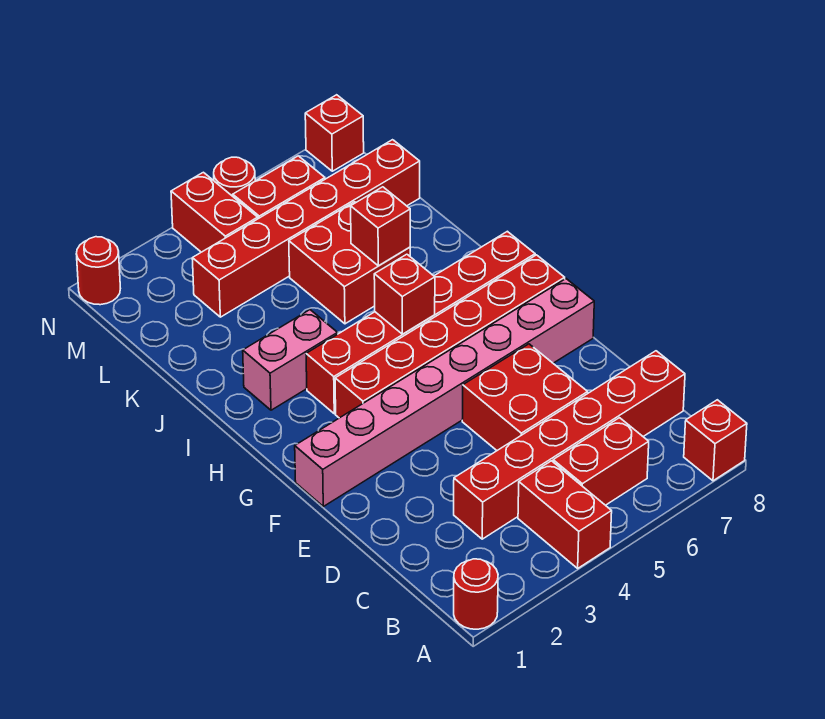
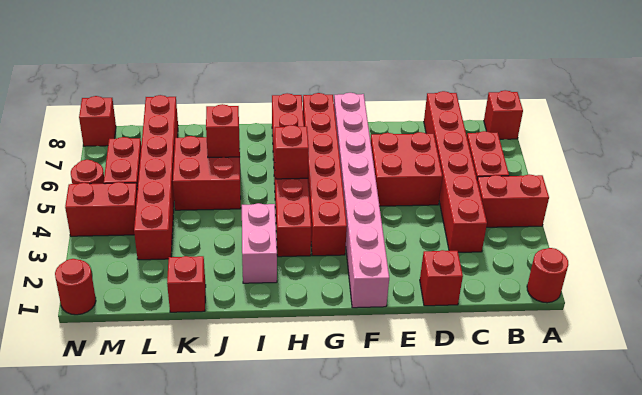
none -> red brick D1 level 1
none -> red brick K1 level 1

